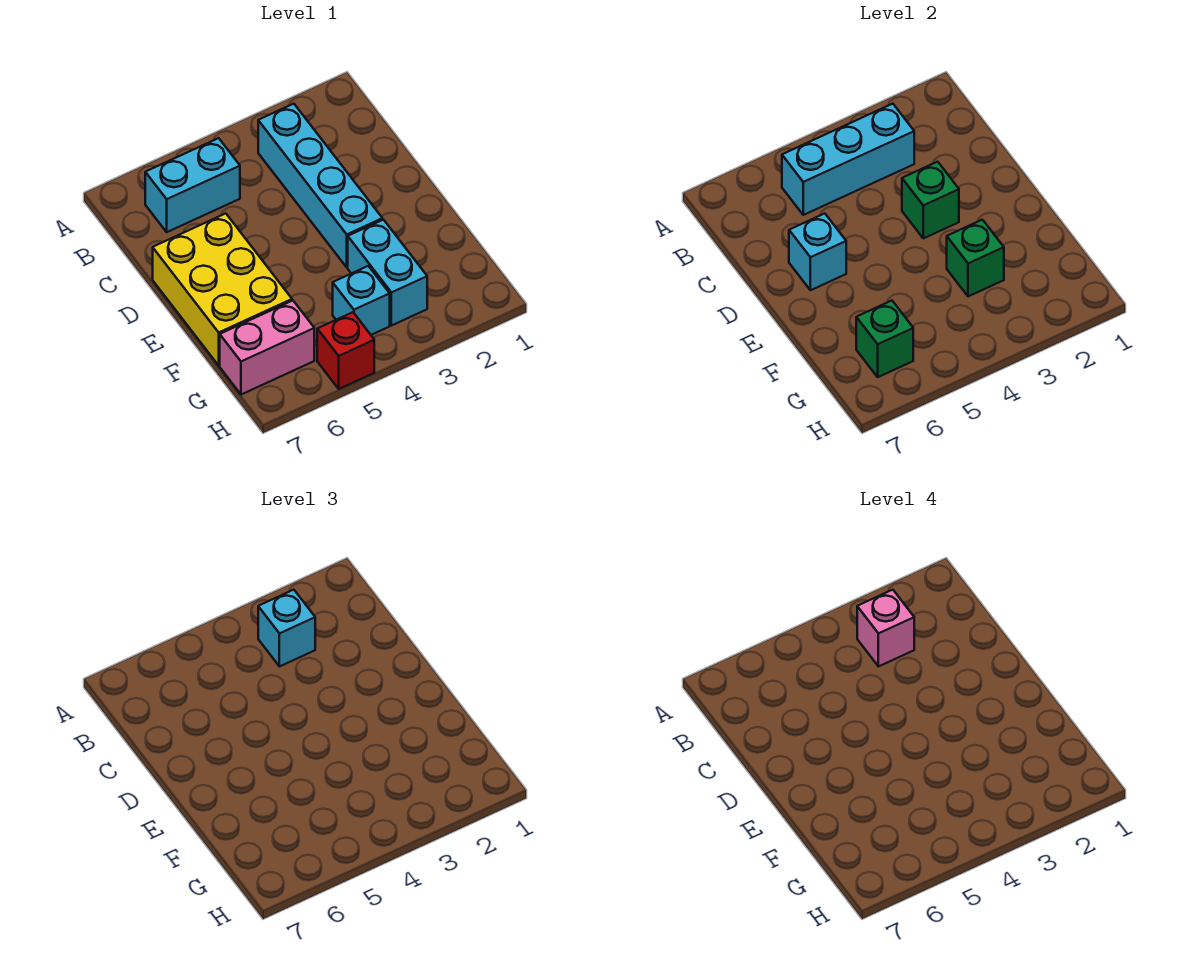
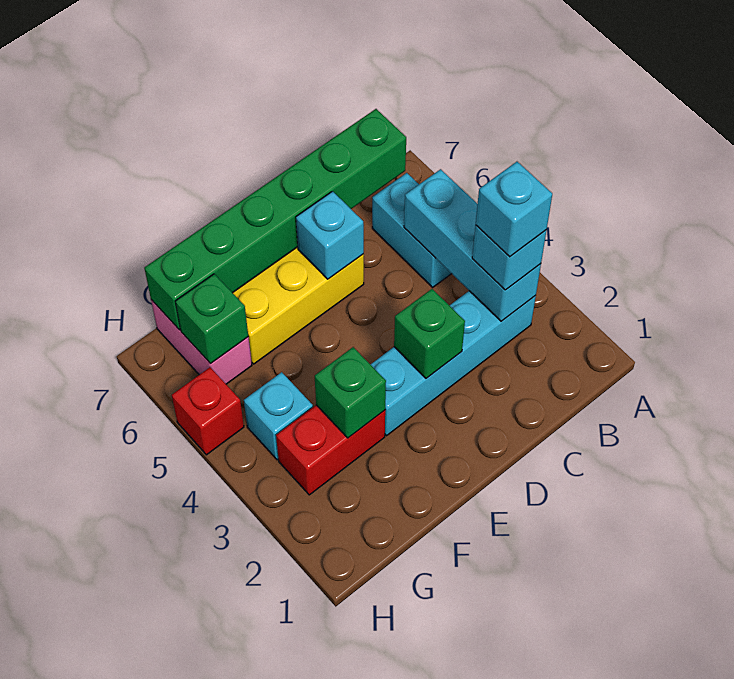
pink brick B3 level 4 -> cyan brick B3 level 4
none -> green brick B7:G7 level 2
cyan brick F3:G3 level 1 -> red brick F3:G3 level 1

